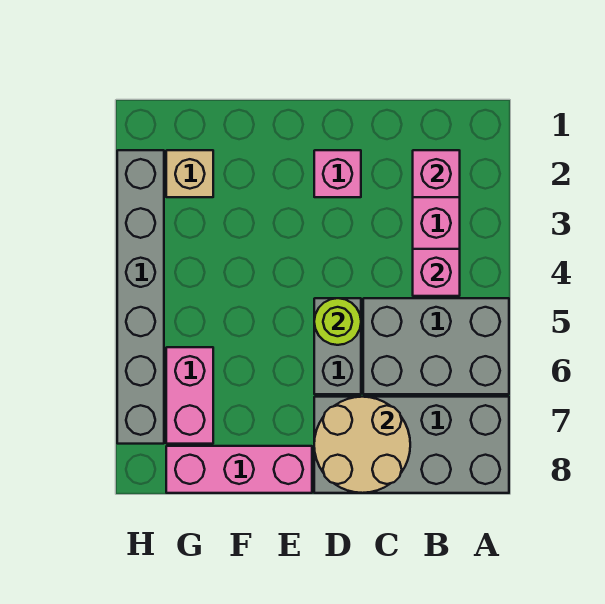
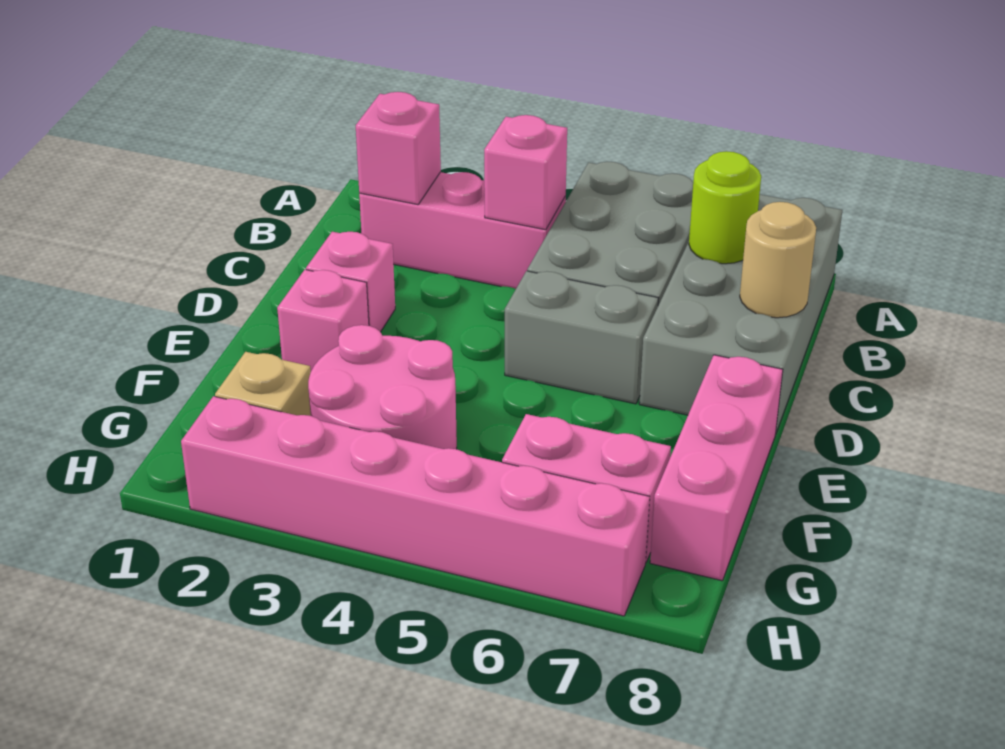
tan round brick C7:D8 level 2 -> tan round brick C8 level 2
lime round brick D5 level 2 -> lime round brick B7 level 2
none -> pink brick E2 level 1
none -> pink round brick F3:G4 level 1
grey brick H2:H7 level 1 -> pink brick H2:H7 level 1

